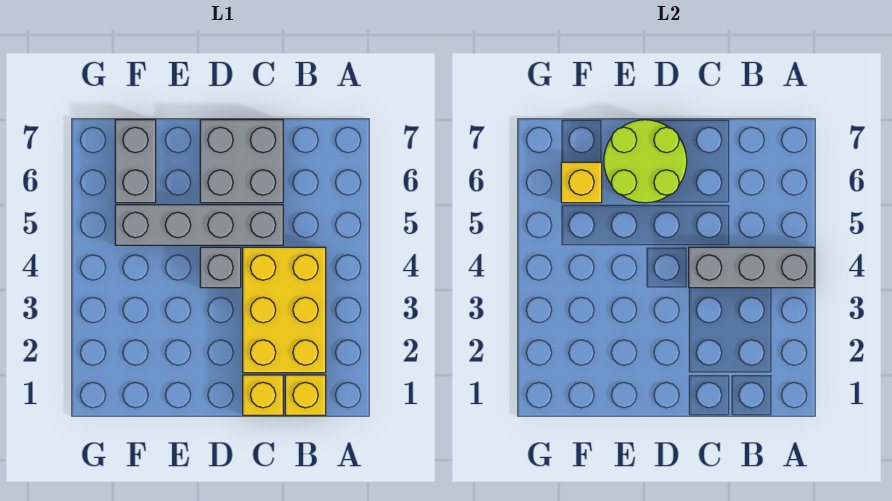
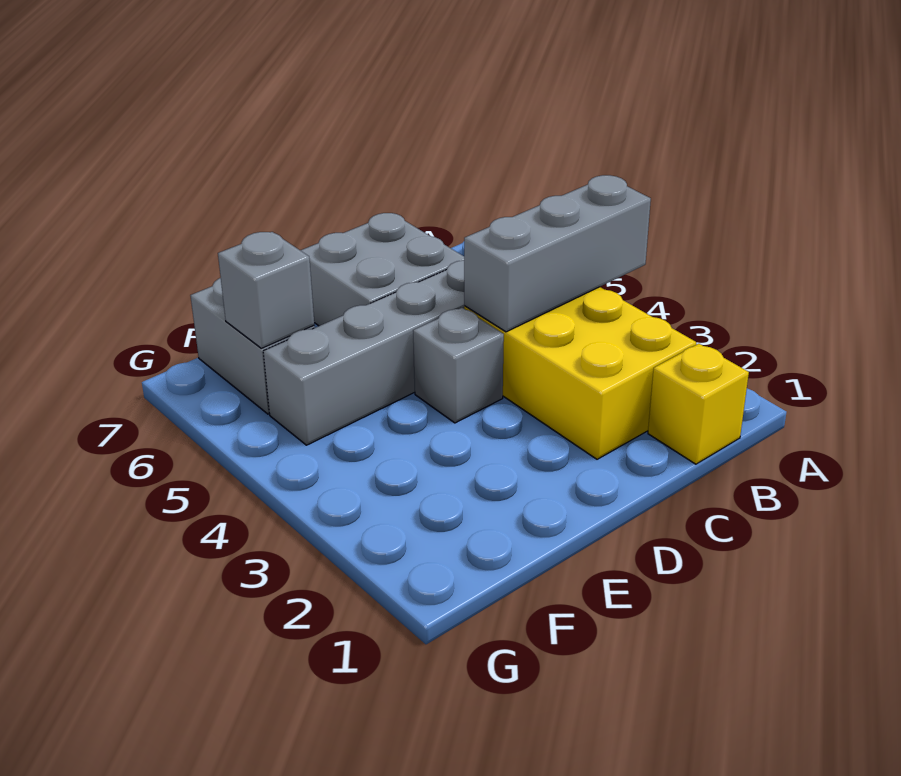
yellow brick C1 level 1 -> none
lime round brick D6:E7 level 2 -> none
yellow brick F6 level 2 -> grey brick F6 level 2

